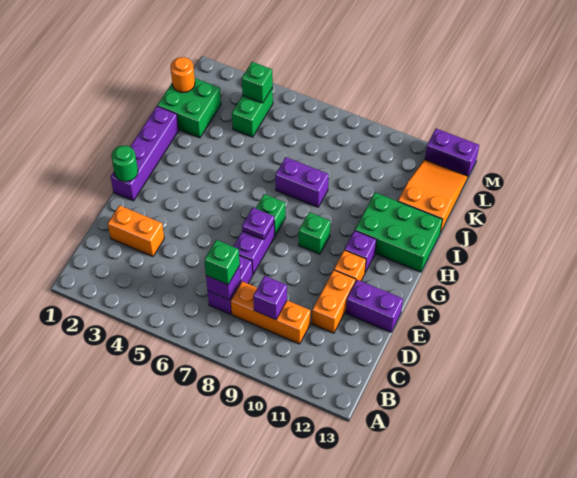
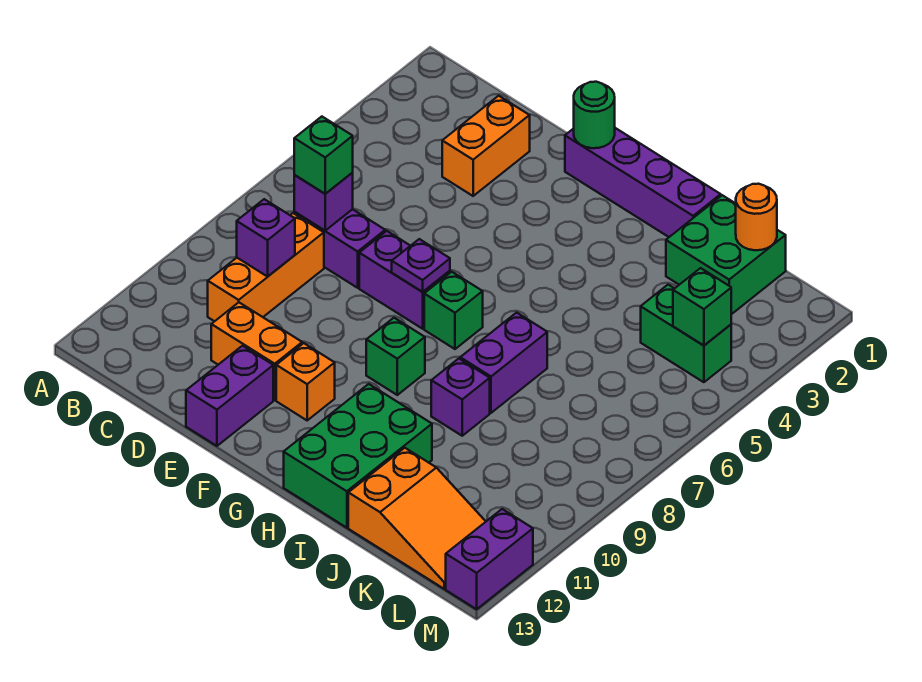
purple brick G11 level 1 -> purple brick I9 level 1

